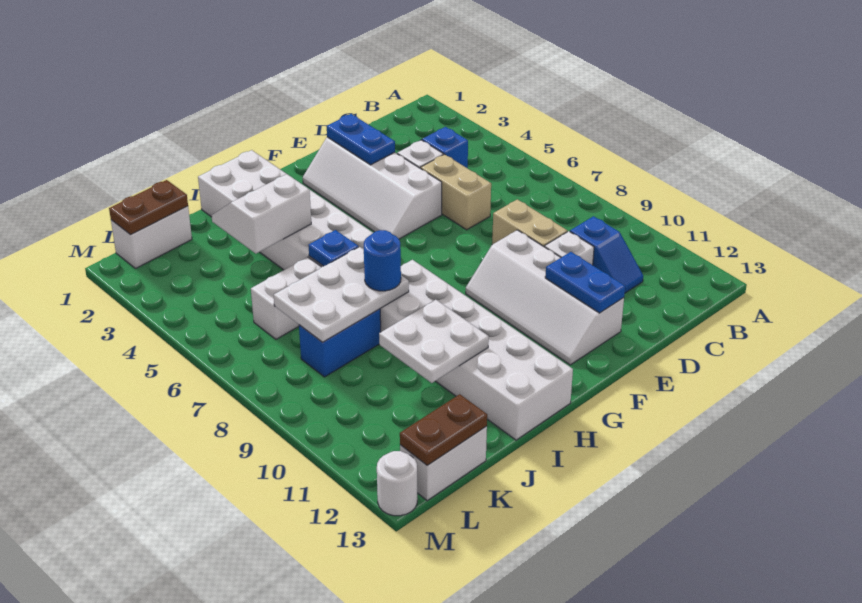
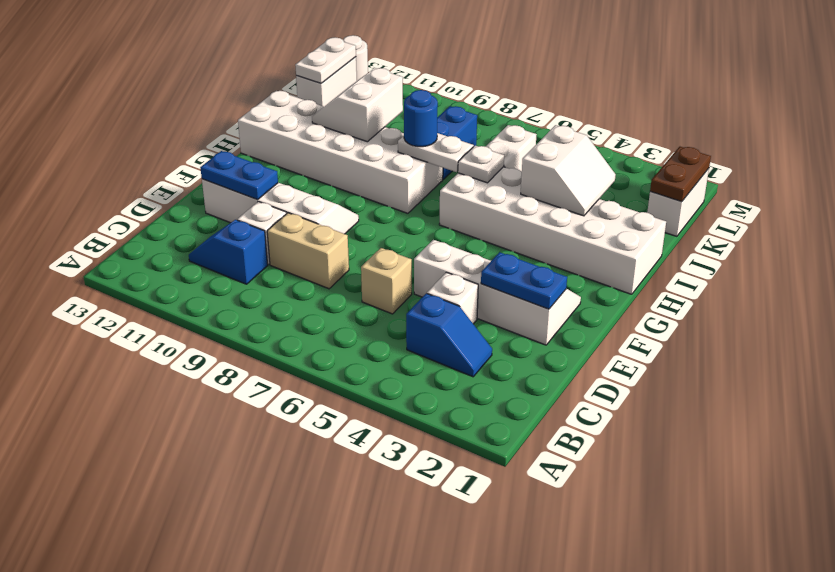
tan brick D5:D6 level 1 -> tan brick D6 level 1
blue plate I6 level 2 -> white plate I6 level 2
white plate I7:K8 level 2 -> white plate I7:I8 level 2
white plate I10:J11 level 2 -> white slope I10:J11 level 2 top 10
brown plate K13:L13 level 2 -> white plate K13:L13 level 2

